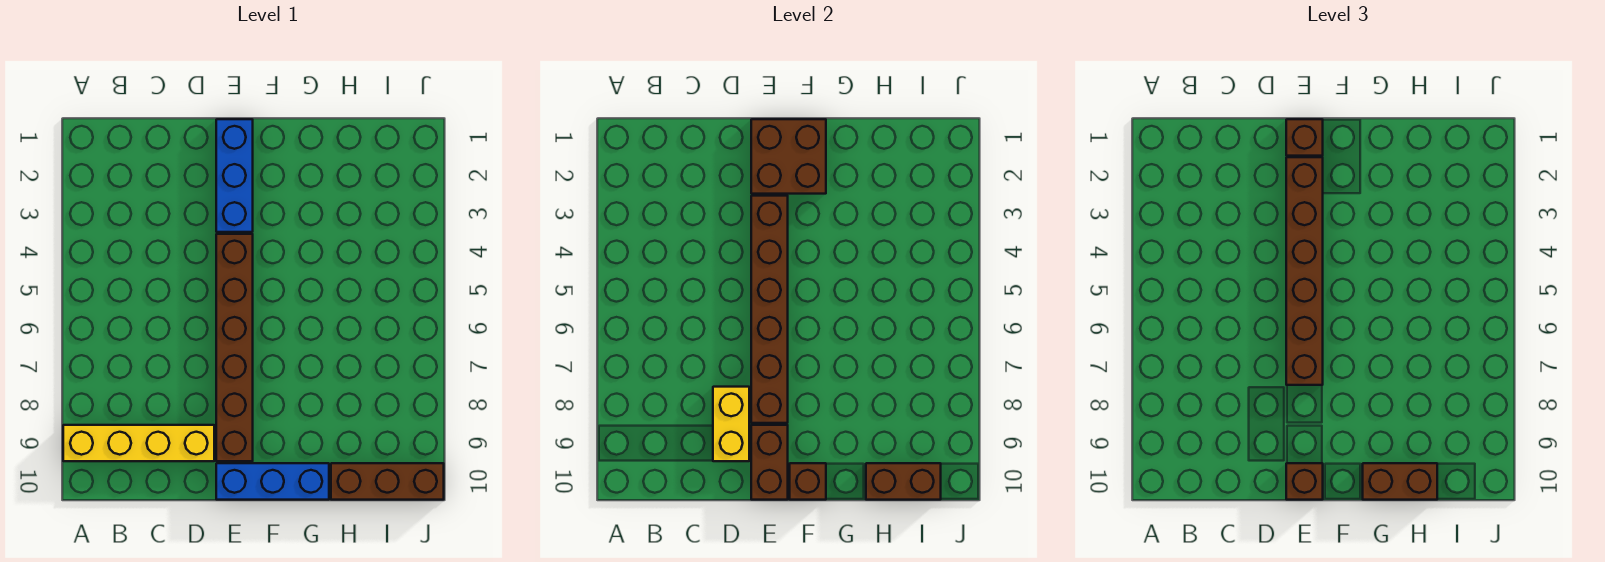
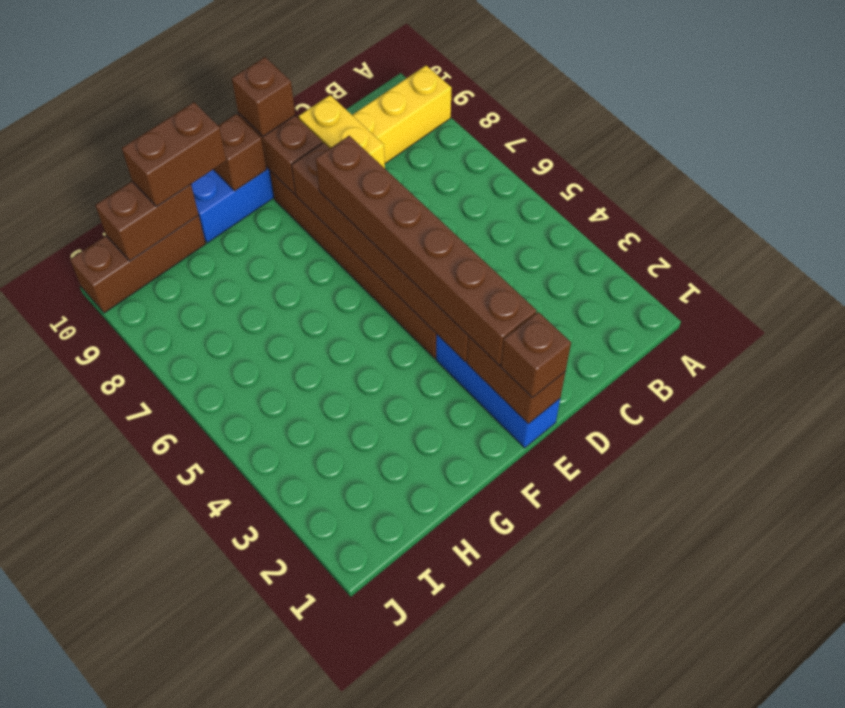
brown brick E1:F2 level 2 -> brown brick E1:E2 level 2

